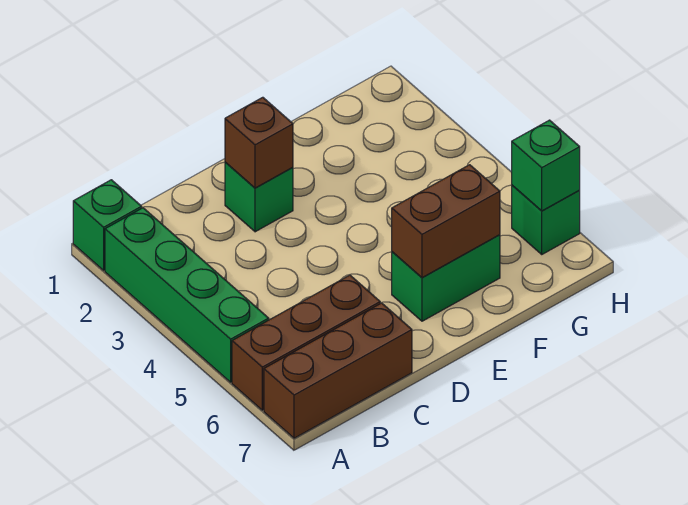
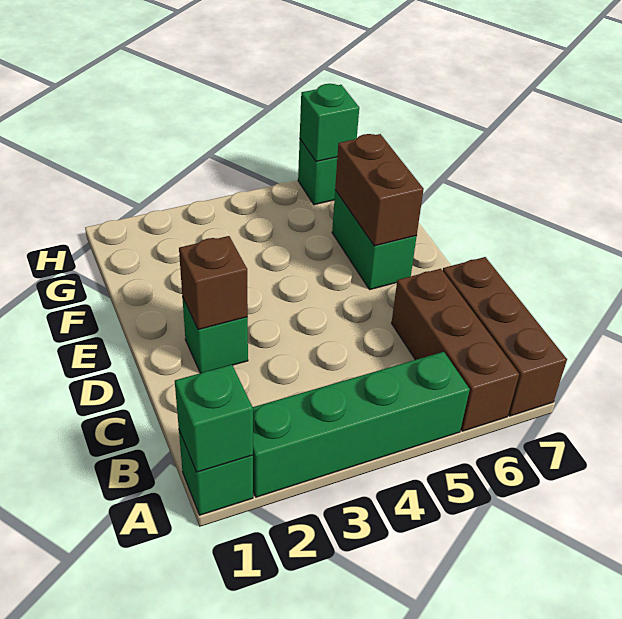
none -> green brick A1 level 2

